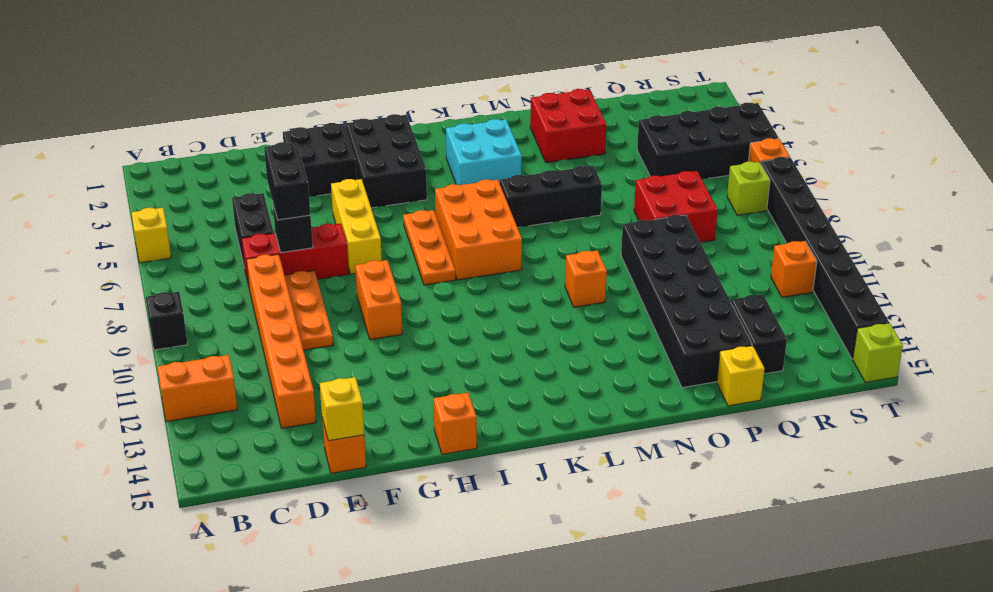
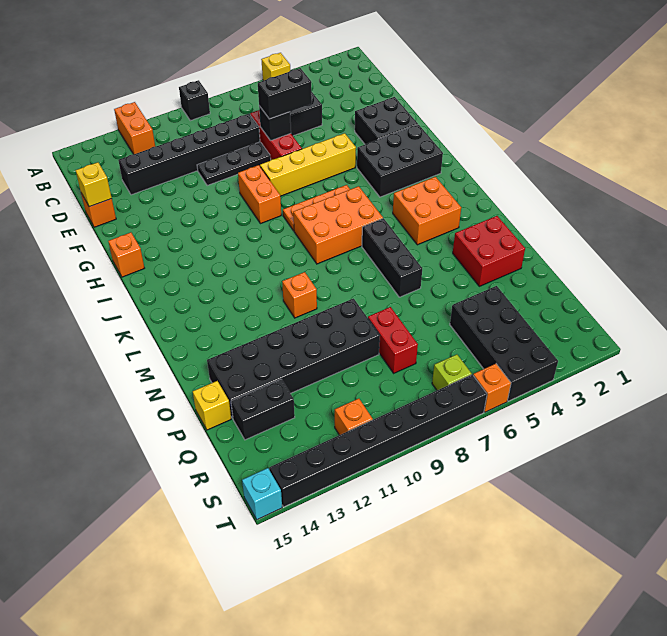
orange brick D8:D13 level 1 -> black brick D8:D13 level 1
orange plate E8:E10 level 1 -> black plate E8:E10 level 1
yellow brick G5:G7 level 1 -> yellow brick G5:G8 level 1
orange brick G9:G10 level 1 -> orange brick G9:H9 level 1
cyan brick K3:L4 level 1 -> orange brick K3:L4 level 1
red brick P7:Q8 level 1 -> red brick P8:Q8 level 1
lime brick T15 level 1 -> cyan brick T15 level 1

